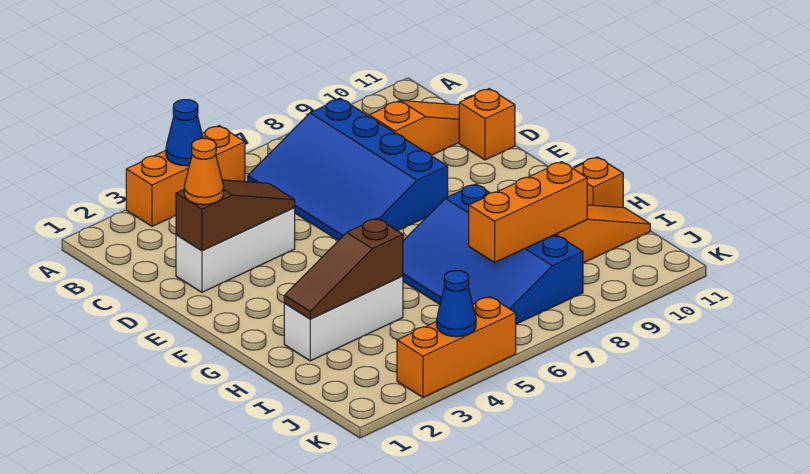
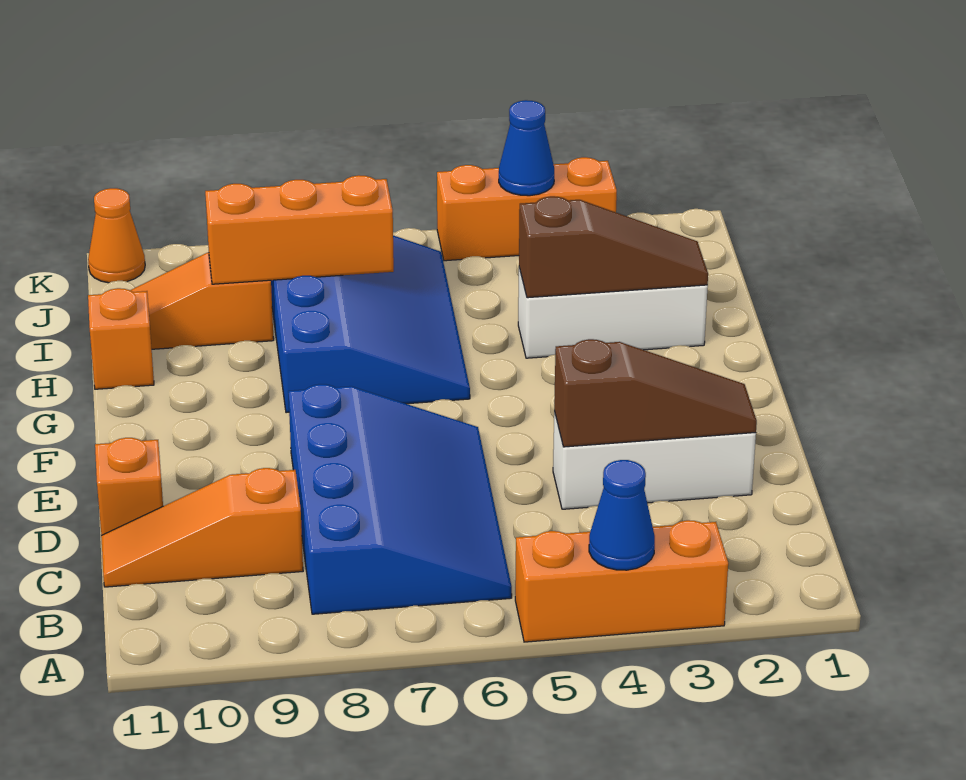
brown slope D2:D4 level 2 top 2 -> brown slope D2:D4 level 2 top 4
orange cone D2 level 3 -> orange cone K11 level 1

